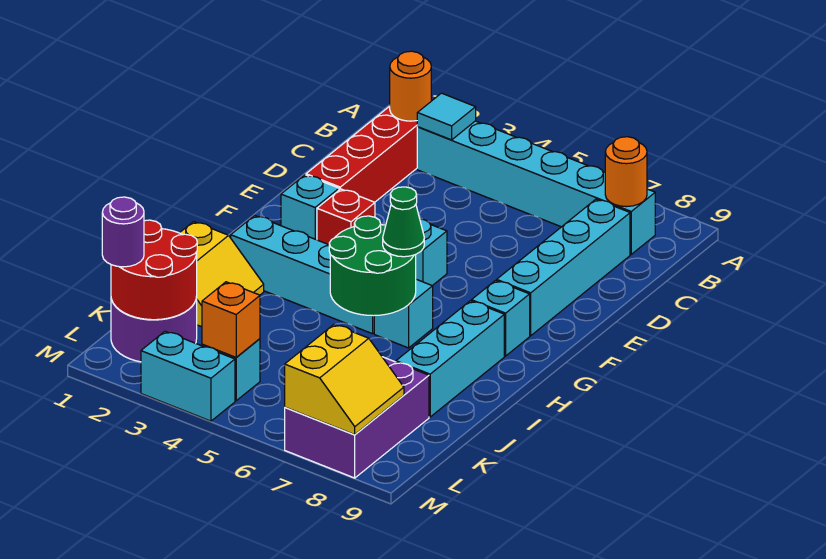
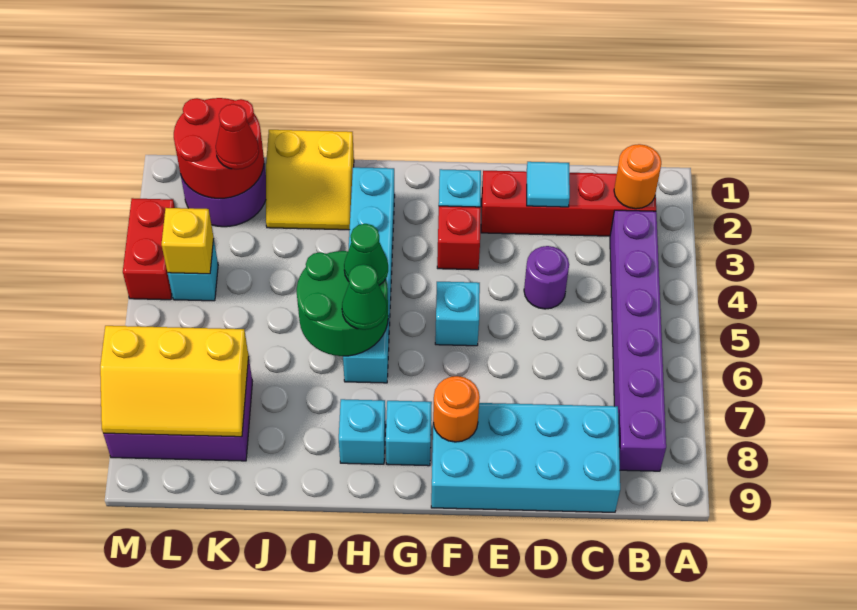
cyan brick B3:B8 level 1 -> purple brick B3:B8 level 1
cyan tile B3 level 2 -> cyan tile D2 level 2
orange round brick B8 level 2 -> orange round brick F8 level 2
cyan brick C8:F8 level 1 -> cyan brick C8:F9 level 1
none -> green cone H5 level 3
cyan brick H8:J8 level 1 -> cyan brick H8 level 1
none -> red cone K2 level 3
purple round brick L1 level 3 -> purple round brick D4 level 1
orange brick L4 level 2 -> yellow brick L4 level 2
yellow slope L7:M8 level 2 top 7 -> yellow slope K7:M8 level 2 top 7
cyan brick M3:M4 level 1 -> red brick M3:M4 level 1

